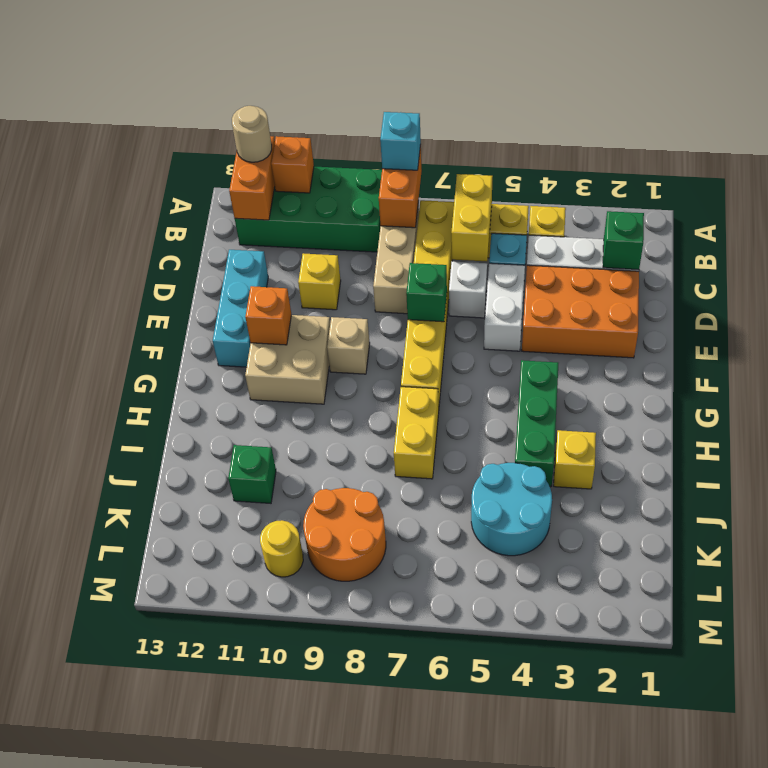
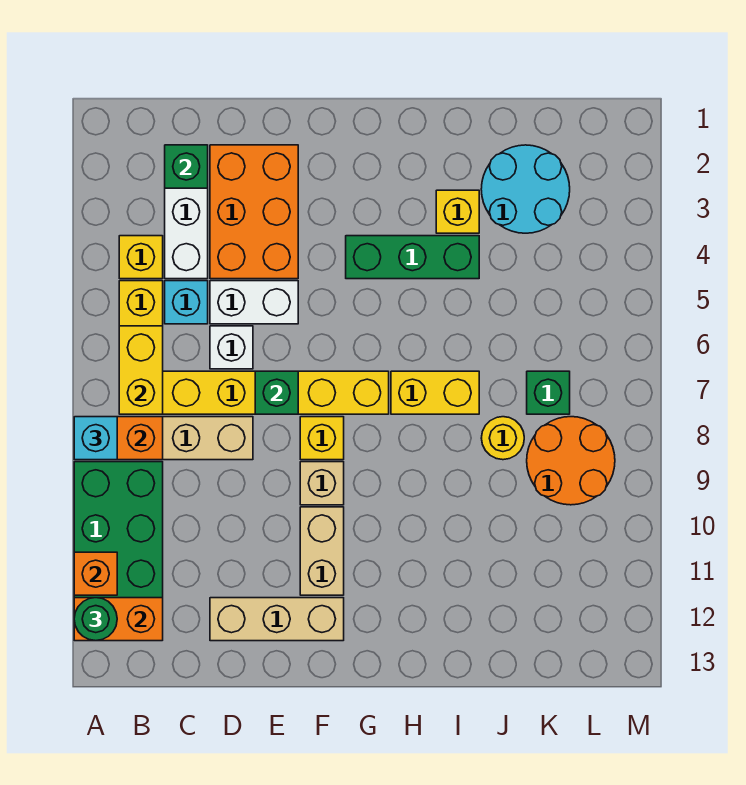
tan round brick A12 level 3 -> green round brick A12 level 3
yellow brick B6:C6 level 2 -> yellow brick B6:B7 level 2
yellow brick D10 level 1 -> yellow brick F8 level 1
cyan brick D12:F12 level 1 -> tan brick D12:F12 level 1
tan brick F10:G11 level 1 -> tan brick F10:F11 level 1
orange brick F11 level 2 -> none
cyan round brick J4:K5 level 1 -> cyan round brick J2:K3 level 1
green brick J11 level 1 -> green brick K7 level 1
yellow round brick L10 level 1 -> yellow round brick J8 level 1

